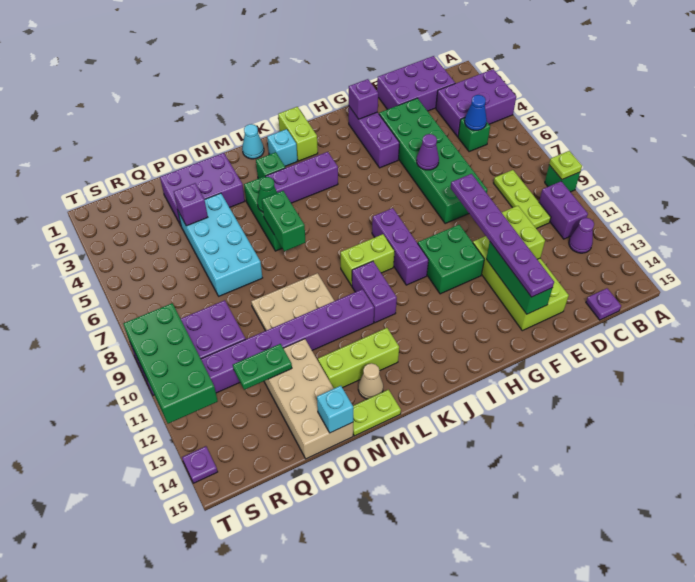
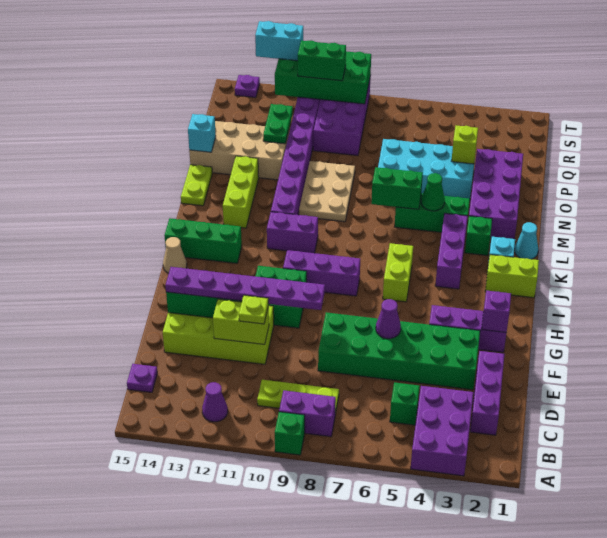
lime plate A9 level 2 -> lime plate E11 level 3
purple brick B10:B11 level 1 -> purple brick B8:B9 level 1
purple brick C1:E2 level 1 -> purple brick C2:E2 level 1
blue cone C5 level 2 -> none
lime brick J9:K9 level 1 -> lime brick I6:J6 level 1
none -> green brick J13:J15 level 1
tan cone M14 level 1 -> tan cone I15 level 1
purple brick N2:P3 level 1 -> purple brick M2:P3 level 1
purple brick P4 level 2 -> lime brick P4 level 2
none -> green brick S10:S11 level 3
none -> cyan brick T12:T13 level 3

